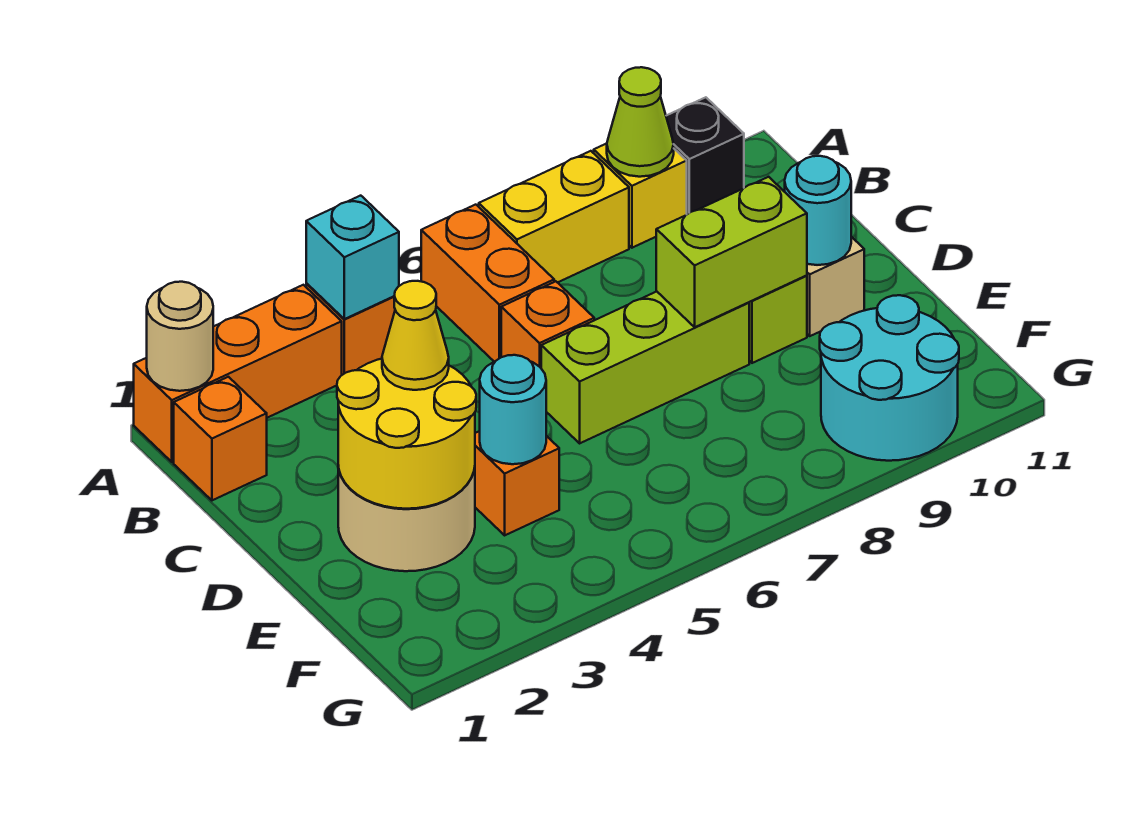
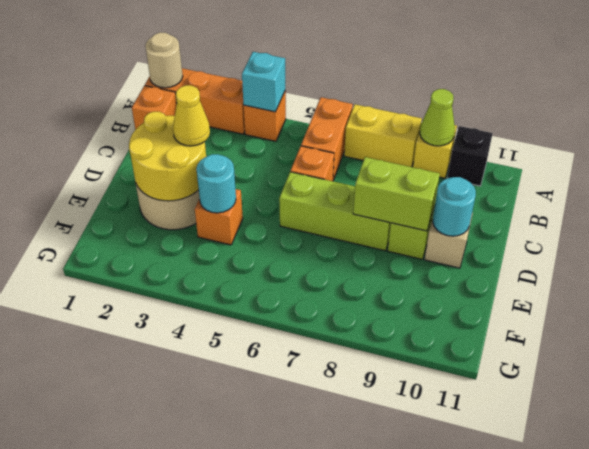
cyan round brick F9:G10 level 1 -> none

